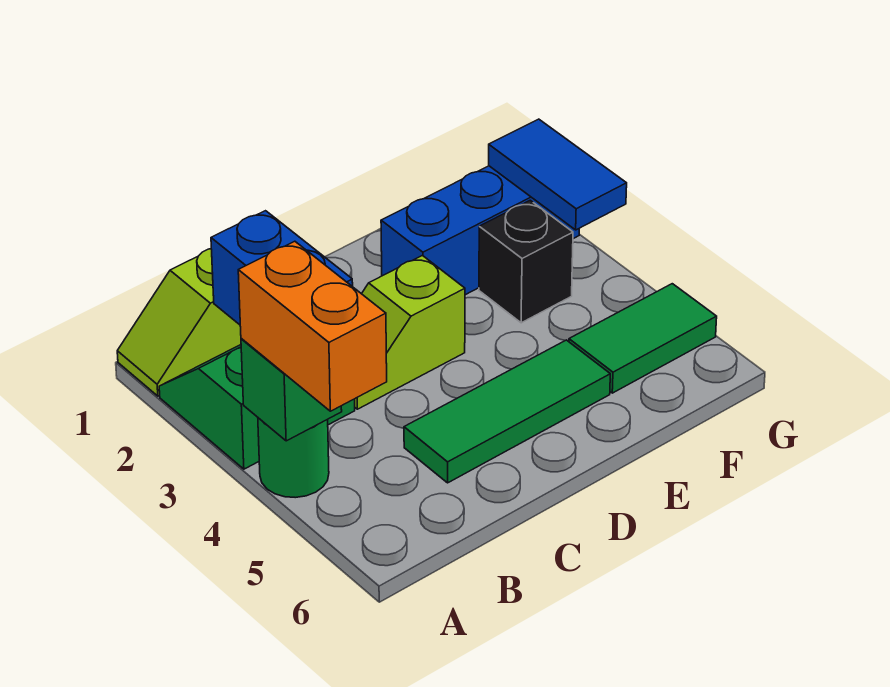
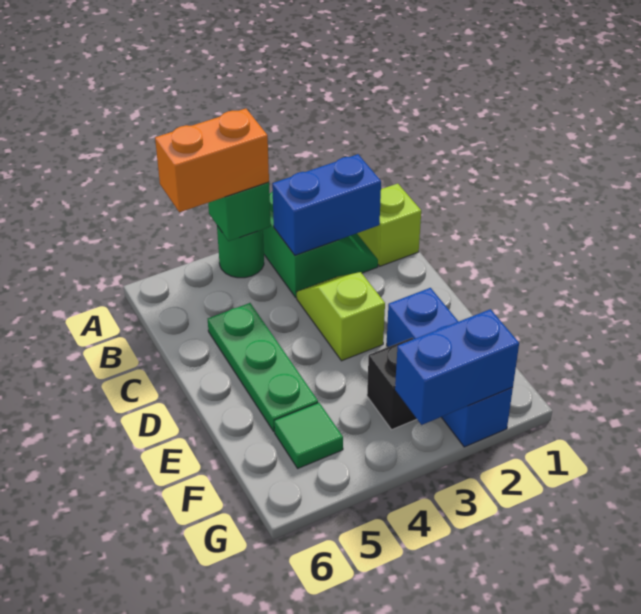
green tile C5:E5 level 1 -> green plate C5:E5 level 1
green tile F5:G5 level 1 -> green tile F5 level 1
blue tile G2:G3 level 2 -> blue brick G2:G3 level 2

